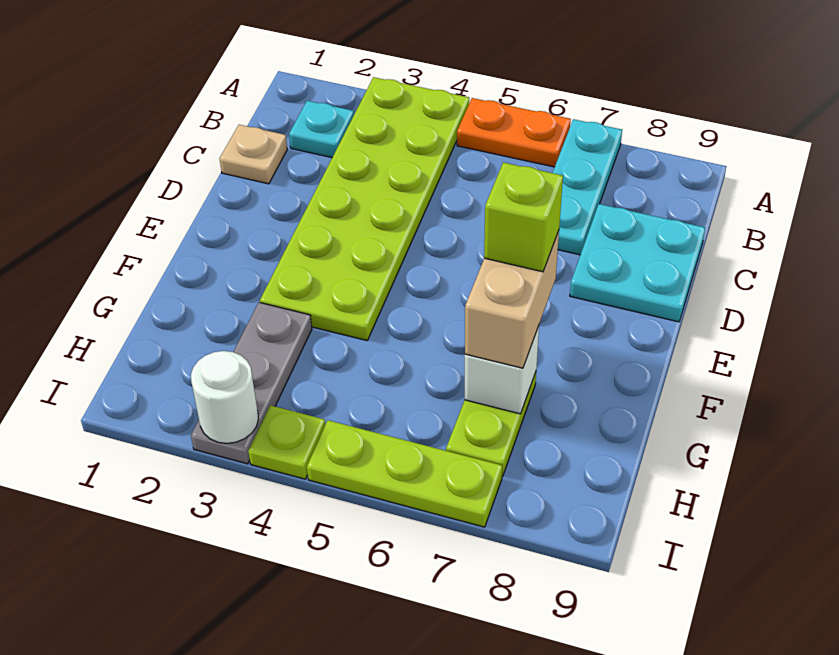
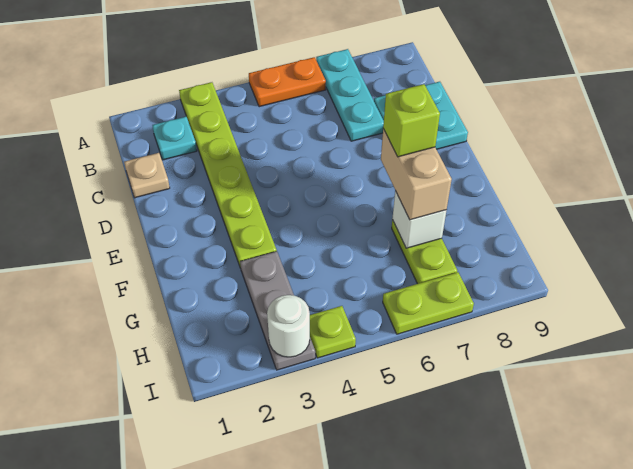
lime plate A3:F4 level 1 -> lime plate A3:F3 level 1
lime plate I5:I7 level 1 -> lime plate I6:I7 level 1

